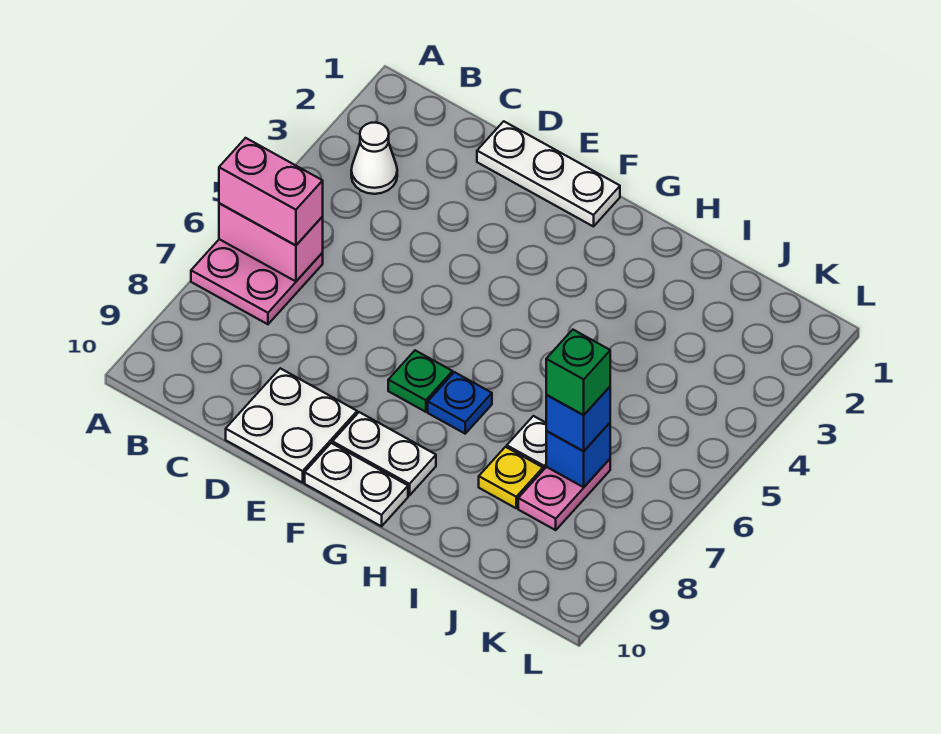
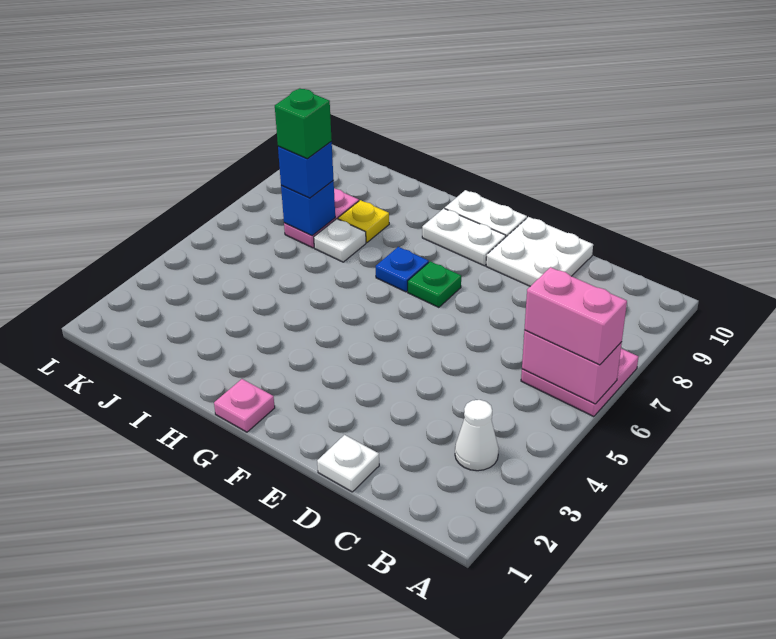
white plate D1:F1 level 1 -> white plate D1 level 1
none -> pink plate G1 level 1

